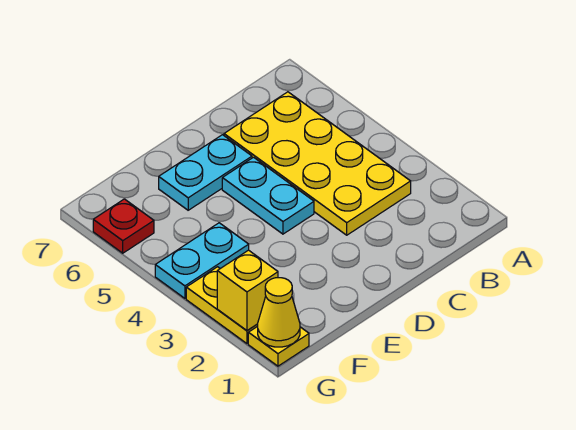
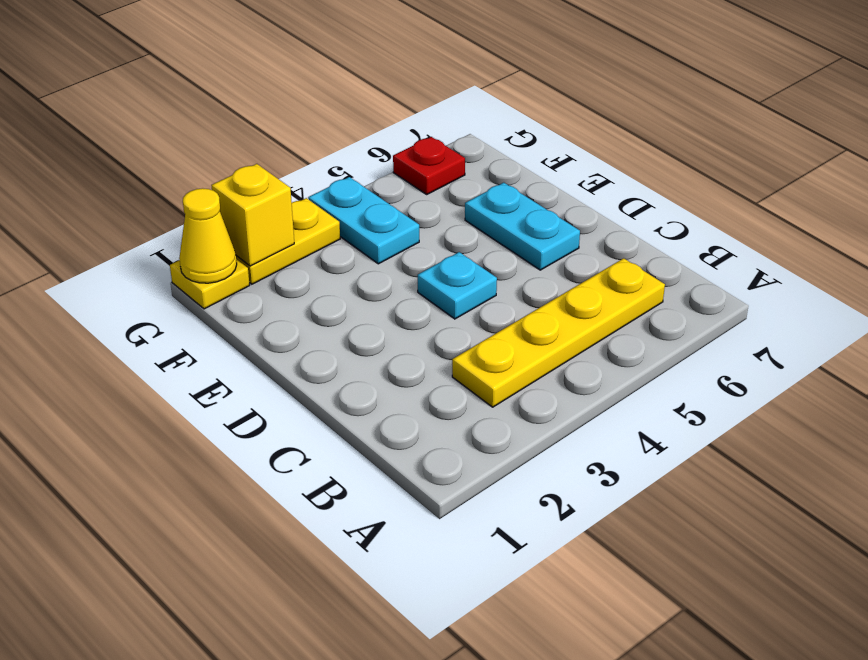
yellow plate B3:C6 level 1 -> yellow plate B3:B6 level 1
cyan plate D4:D5 level 1 -> cyan plate D4 level 1

